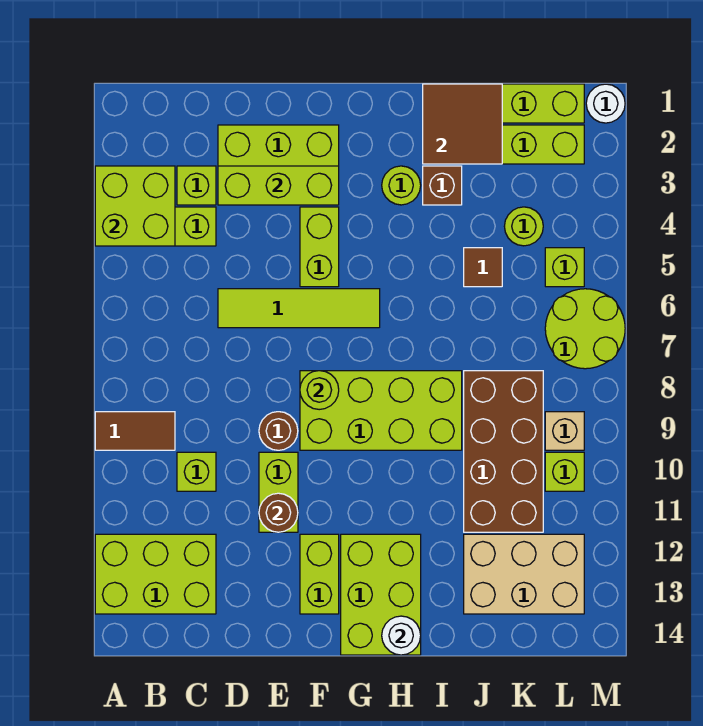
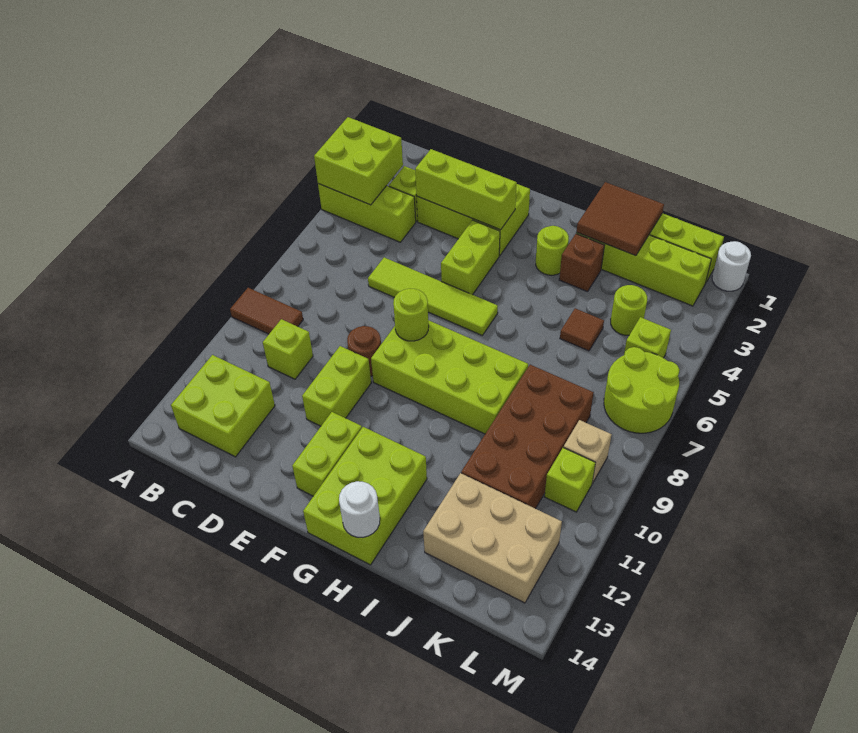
lime brick A12:C13 level 1 -> lime brick B12:C13 level 1
brown round brick E11 level 2 -> none

